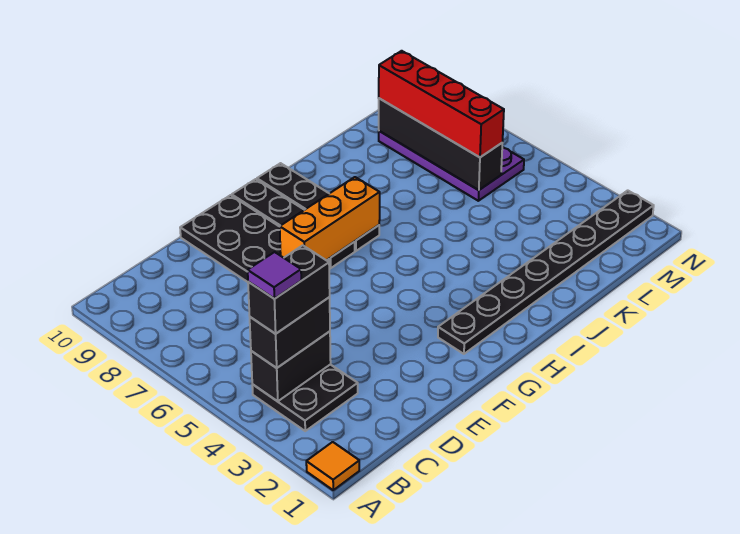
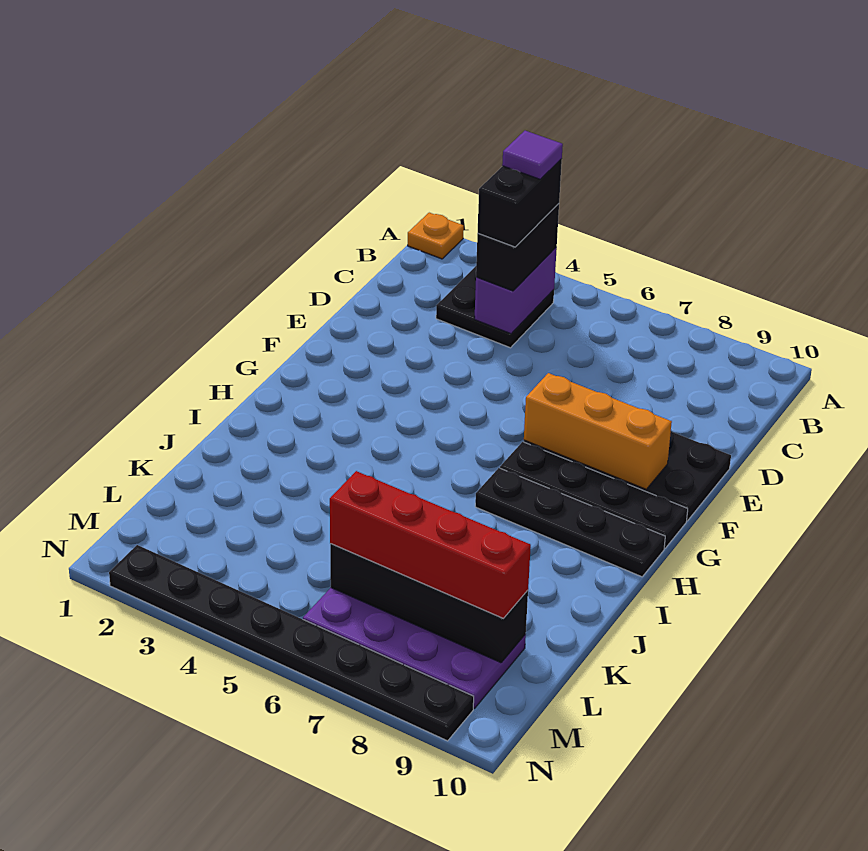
orange tile A1 level 1 -> orange plate A1 level 1
black brick B4:C4 level 2 -> purple brick B4:C4 level 2
orange brick F7:H7 level 2 -> orange brick F7:F9 level 2
black plate G2:N2 level 1 -> black plate N2:N9 level 1

